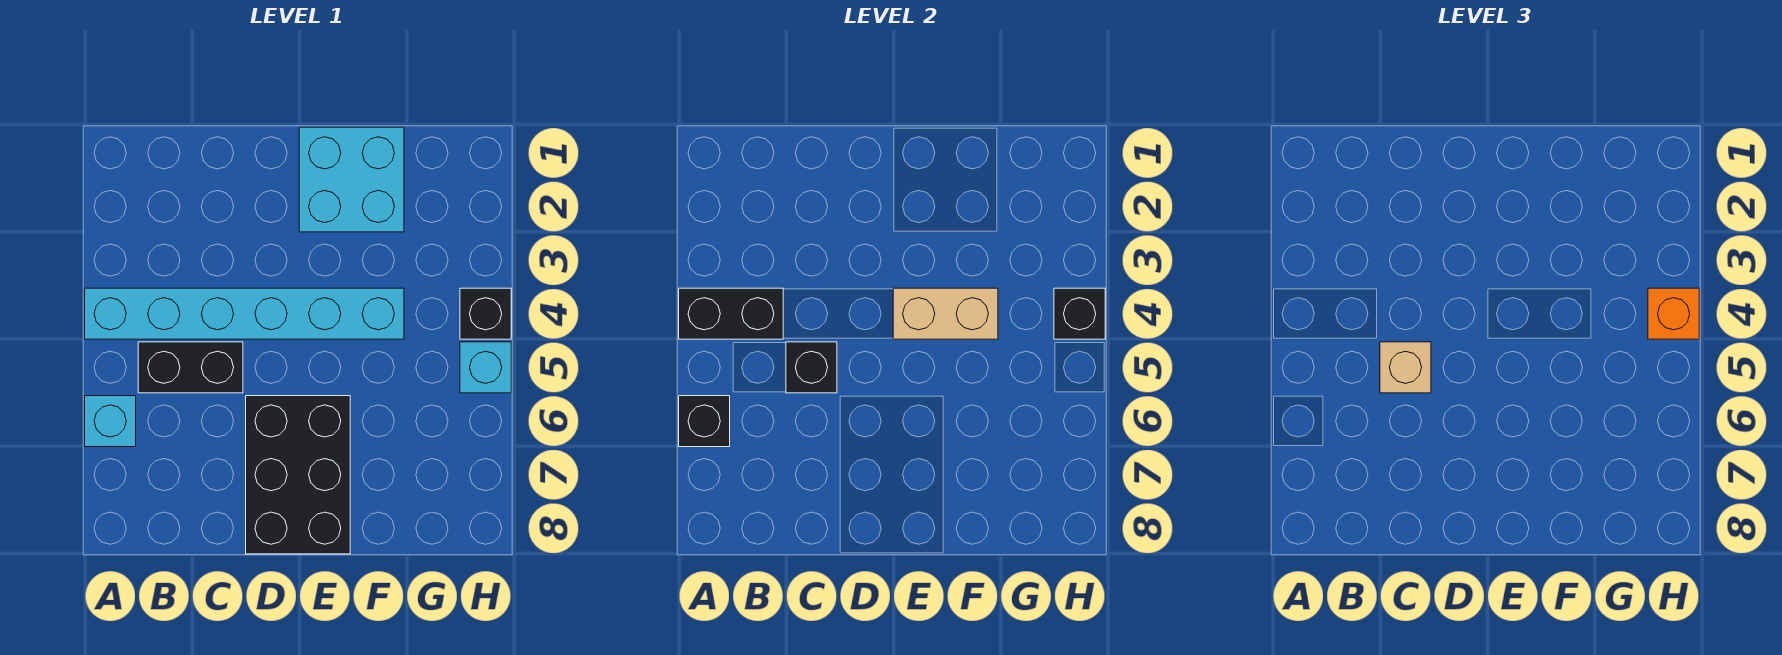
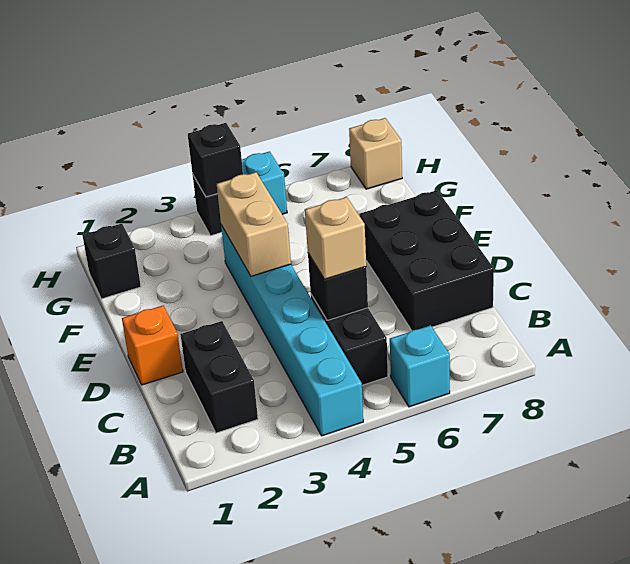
black brick A4:B4 level 2 -> black brick B2:C2 level 1
black brick A6 level 2 -> black brick G1 level 1
black brick D6:E8 level 1 -> black brick C7:E8 level 1
cyan brick E1:F2 level 1 -> none
orange brick H4 level 3 -> orange brick D1 level 1
none -> tan brick H8 level 1

